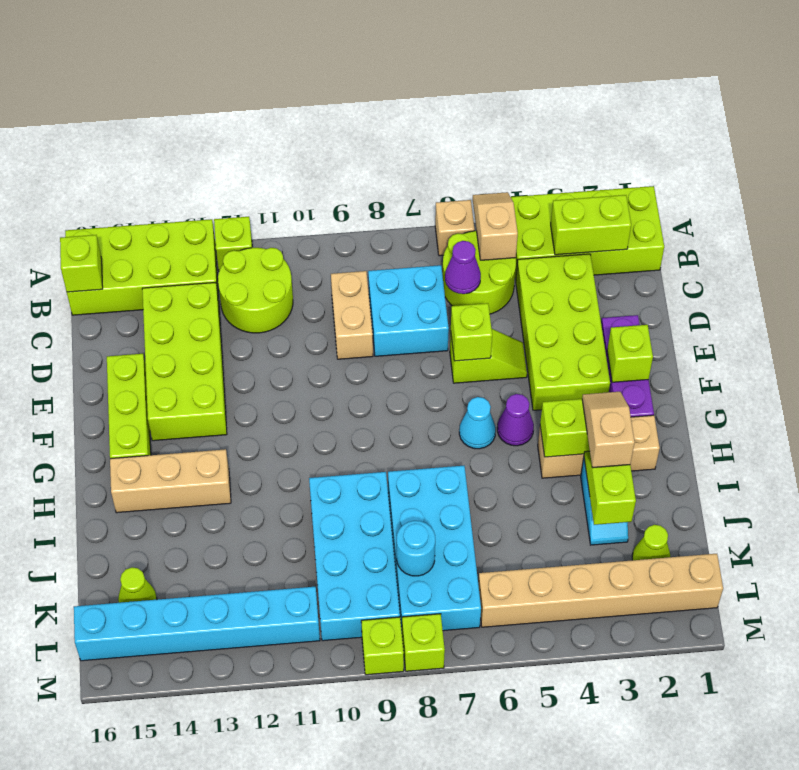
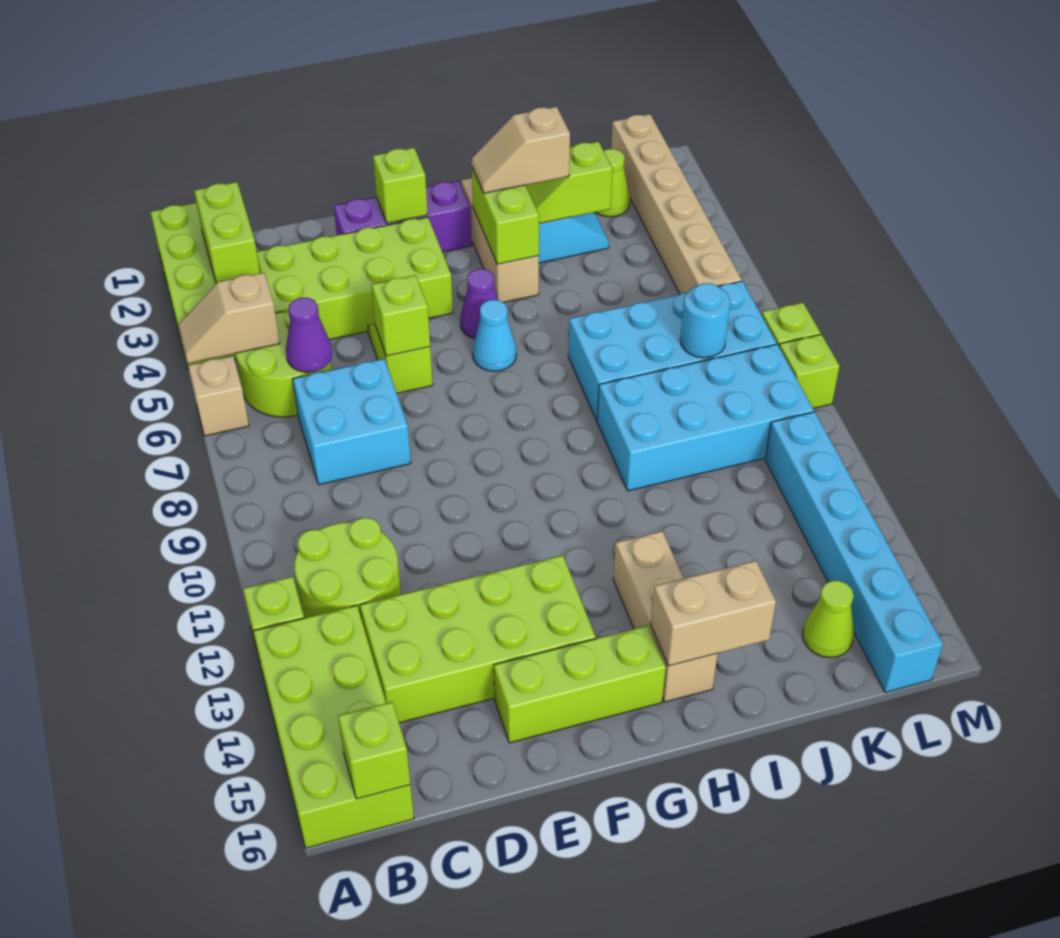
tan brick C9:D9 level 1 -> tan brick H15:I15 level 2

